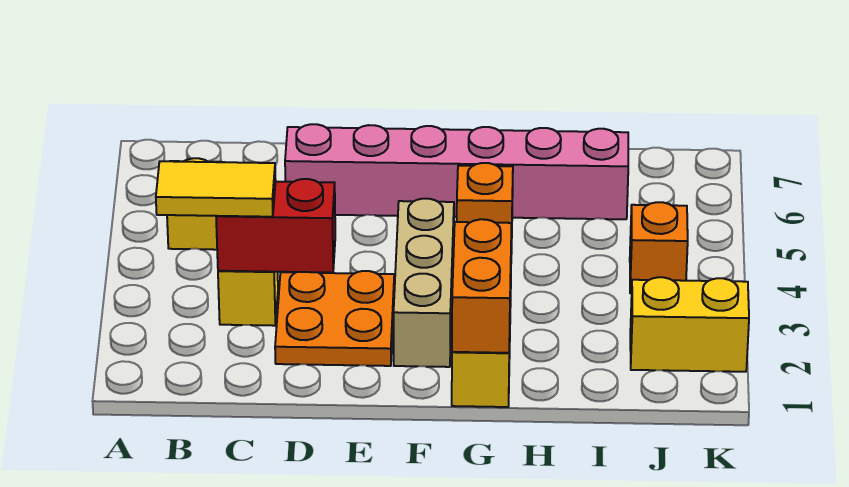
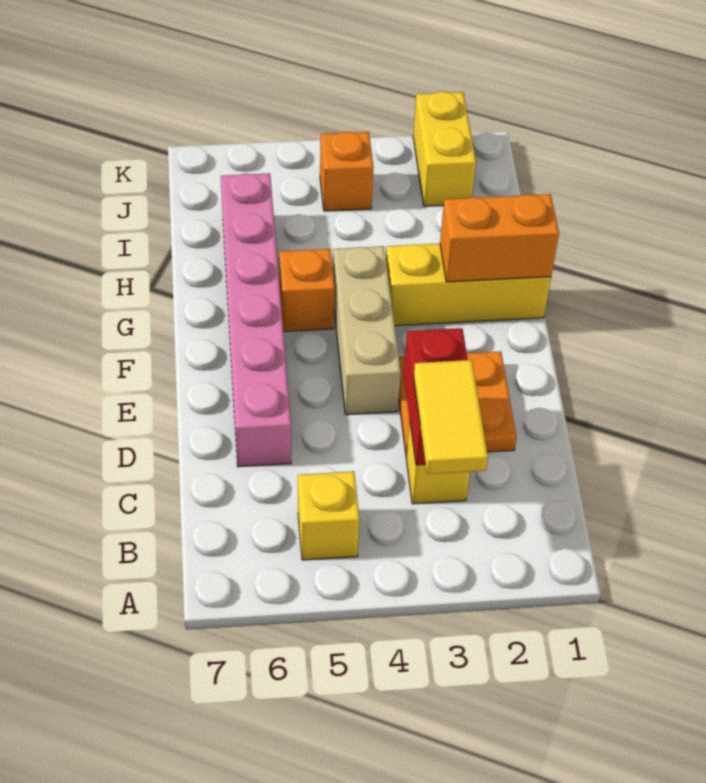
tan brick F2:F4 level 1 -> tan brick E4:G4 level 1

